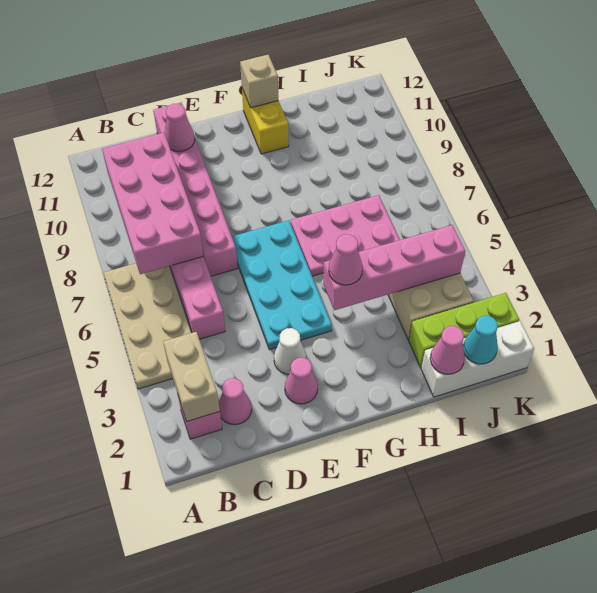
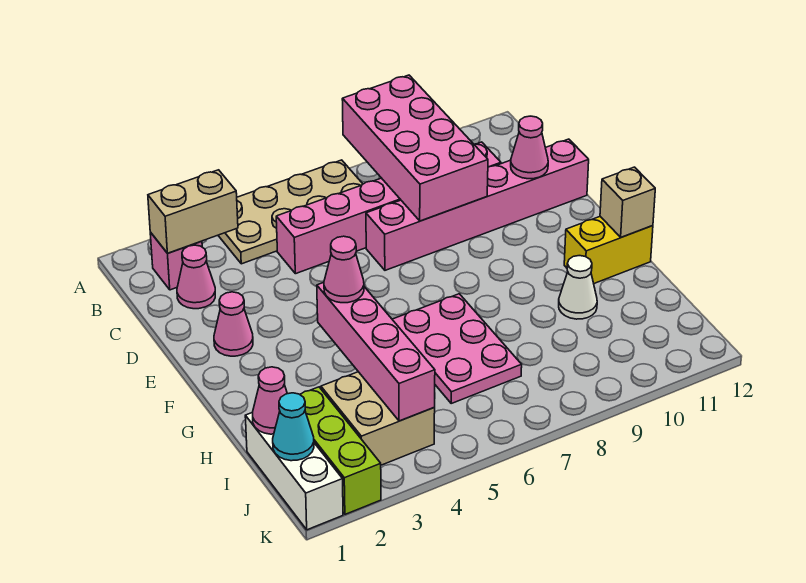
pink brick B7:C10 level 2 -> pink brick A8:D9 level 2
white cone E3 level 1 -> white cone H10 level 1
cyan plate E4:F7 level 1 -> none

